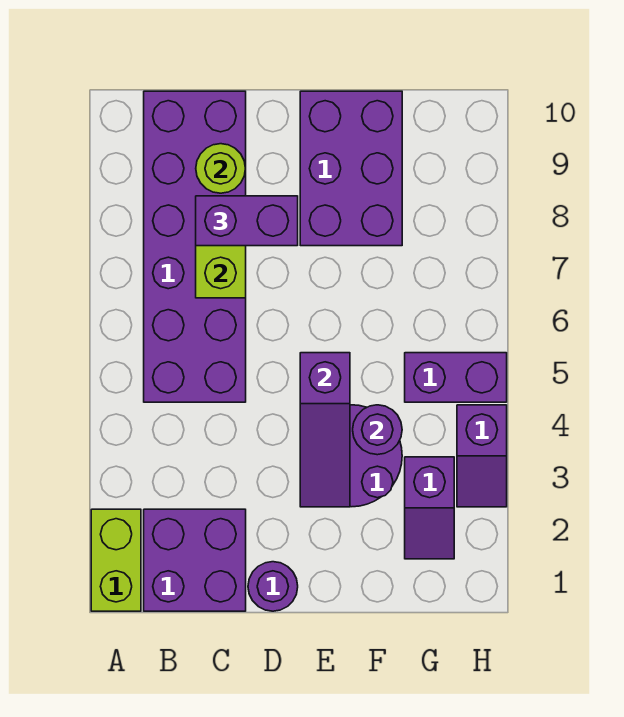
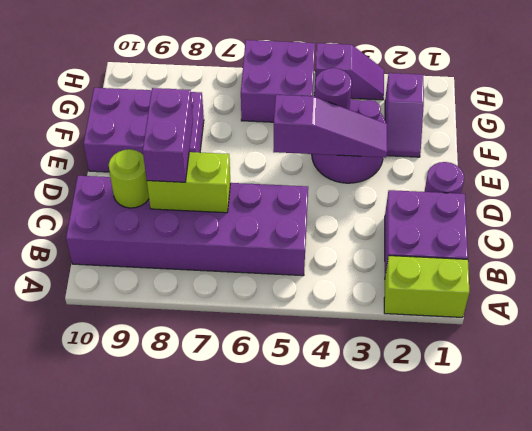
purple slope G2:G3 level 1 top 3 -> purple slope F2:G2 level 1 top G
purple brick G5:H5 level 1 -> purple brick G5:H6 level 1

